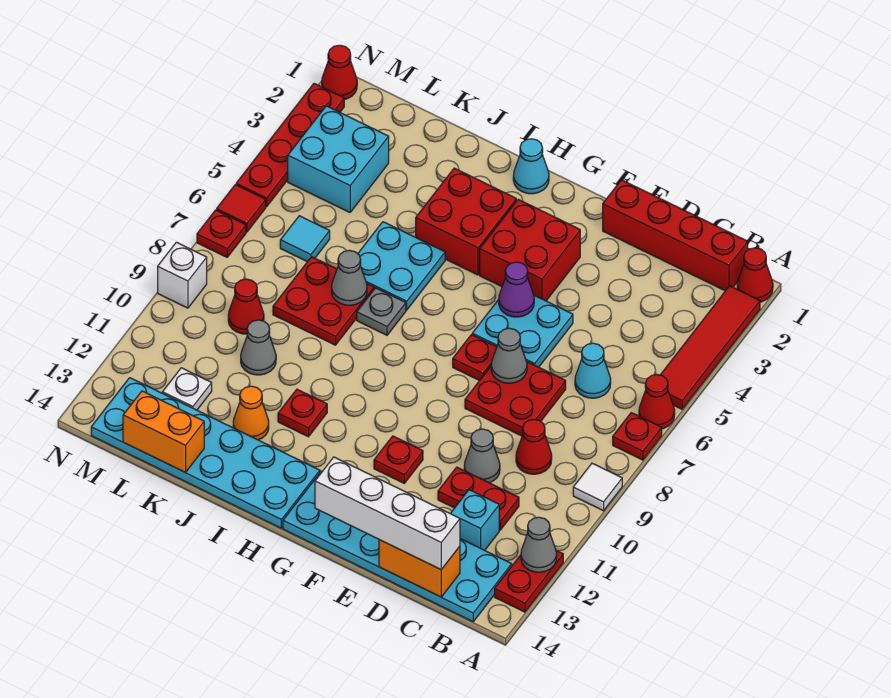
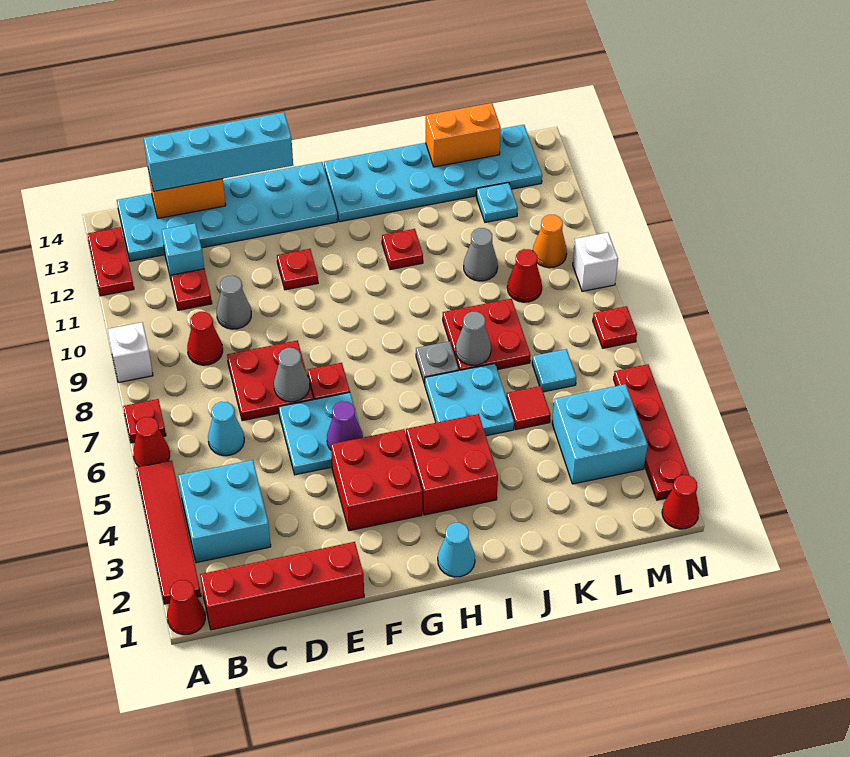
white tile A9 level 1 -> white brick A9 level 1
grey cone A12 level 2 -> none
none -> cyan brick B3:C4 level 1
red plate C11:D11 level 1 -> red plate C11 level 1
white brick C14:F14 level 3 -> cyan brick C14:F14 level 3
orange cone J12 level 1 -> orange cone M10 level 1
white plate L12 level 1 -> cyan plate L12 level 1
red tile N6 level 1 -> red tile K5 level 1

